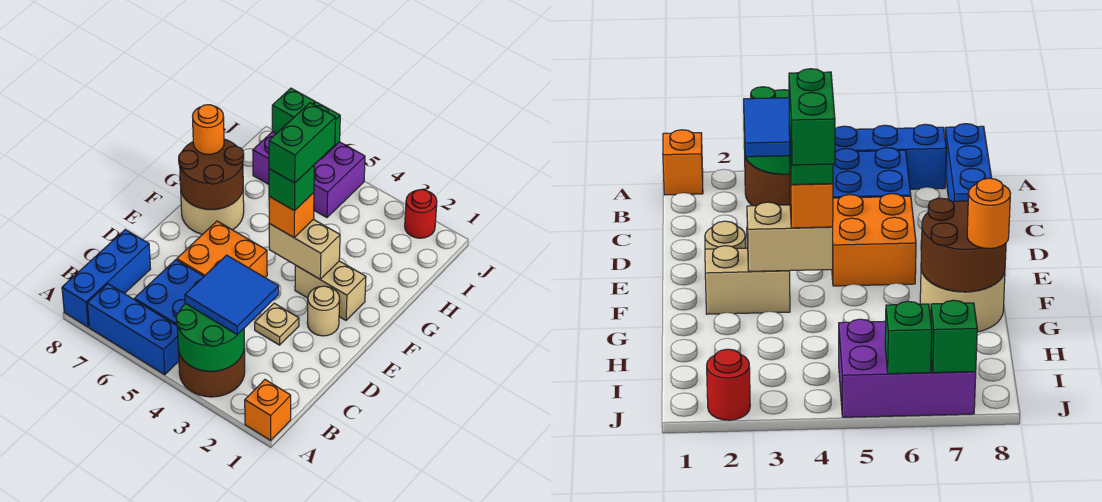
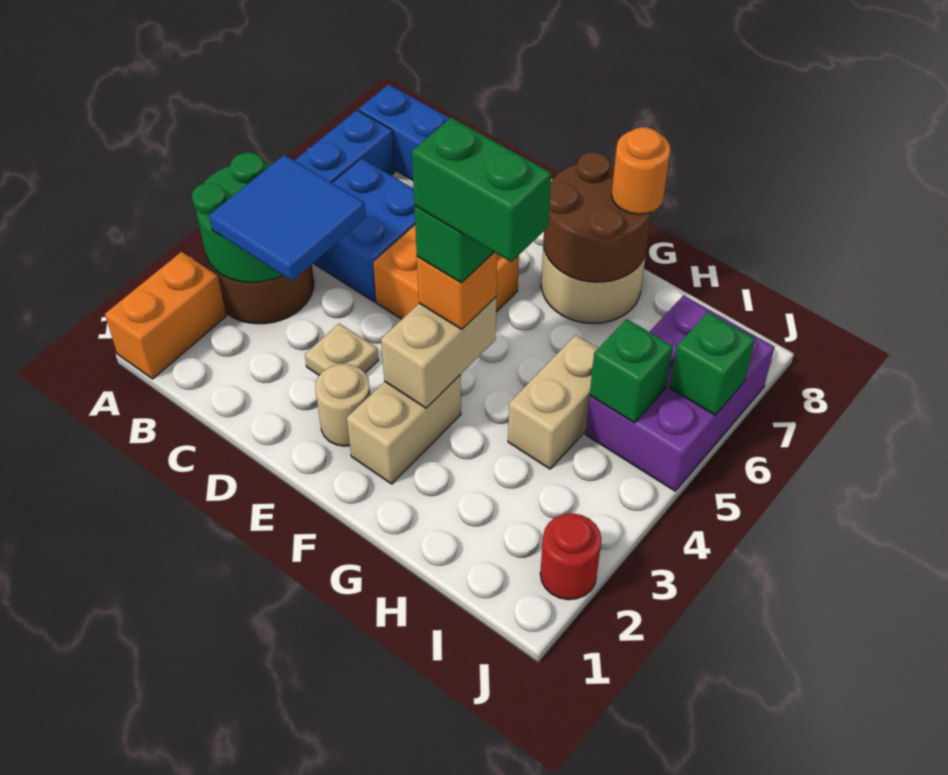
orange brick A1 level 1 -> orange brick A1:A2 level 1
none -> tan brick H4:H5 level 1
green brick J7 level 2 -> green brick I5 level 2

